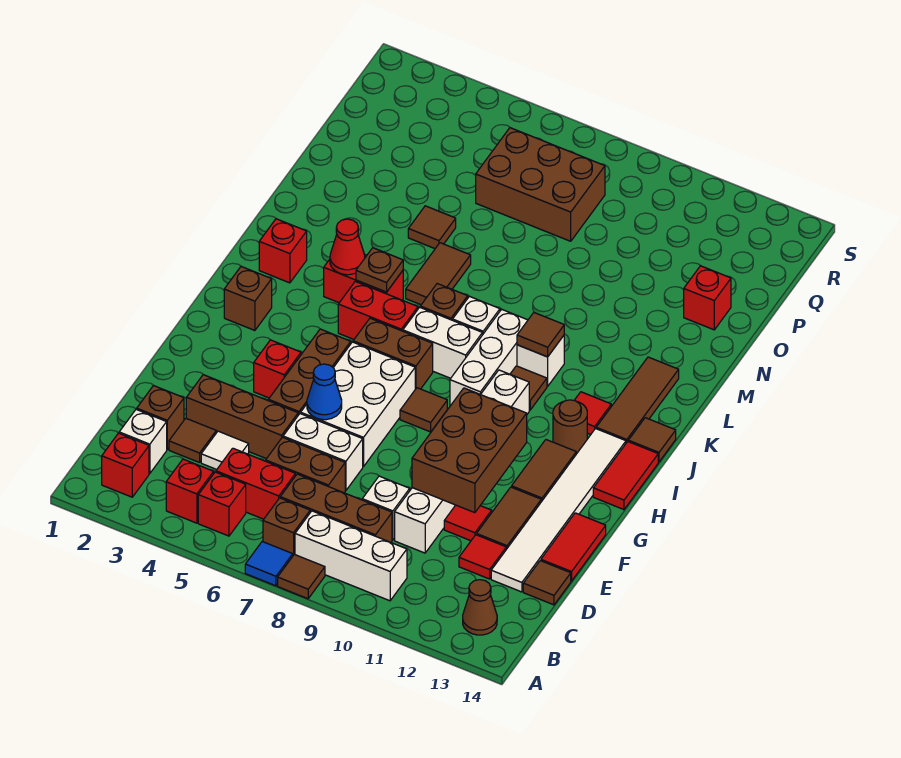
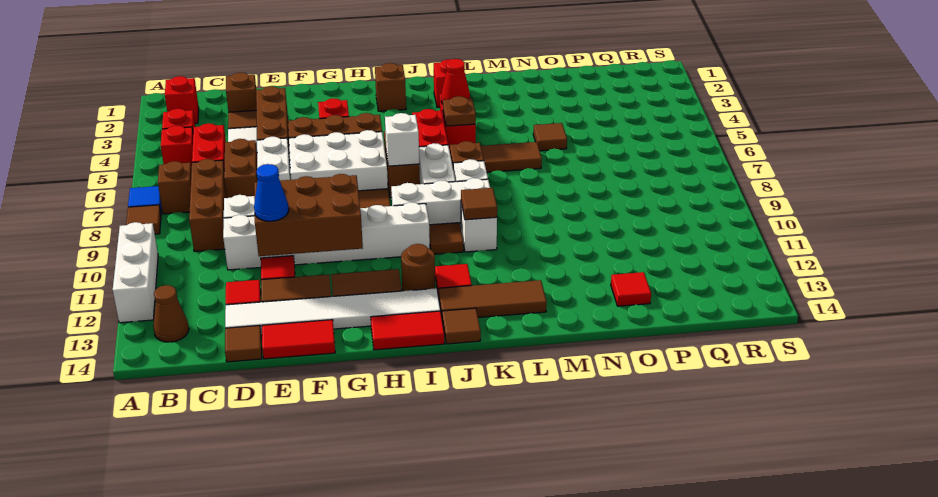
white brick B8:B10 level 1 -> white brick A10:A12 level 1
white brick C2 level 1 -> white brick I7 level 2
blue cone F6 level 2 -> blue cone E11 level 3
red brick O13 level 1 -> red tile O13 level 1
brown brick P6:Q8 level 1 -> none

